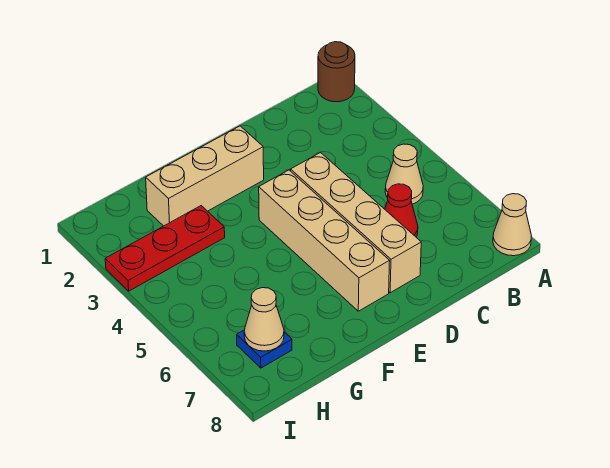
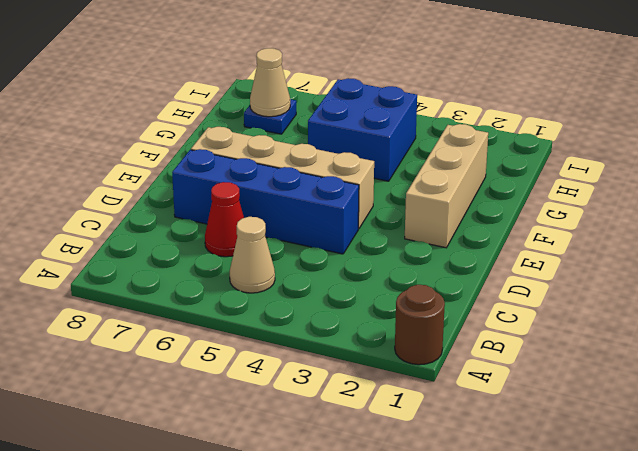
tan cone A8 level 1 -> none
tan brick D4:D7 level 1 -> blue brick D4:D7 level 1
red plate G3:I3 level 1 -> none
none -> blue brick G4:H5 level 1

